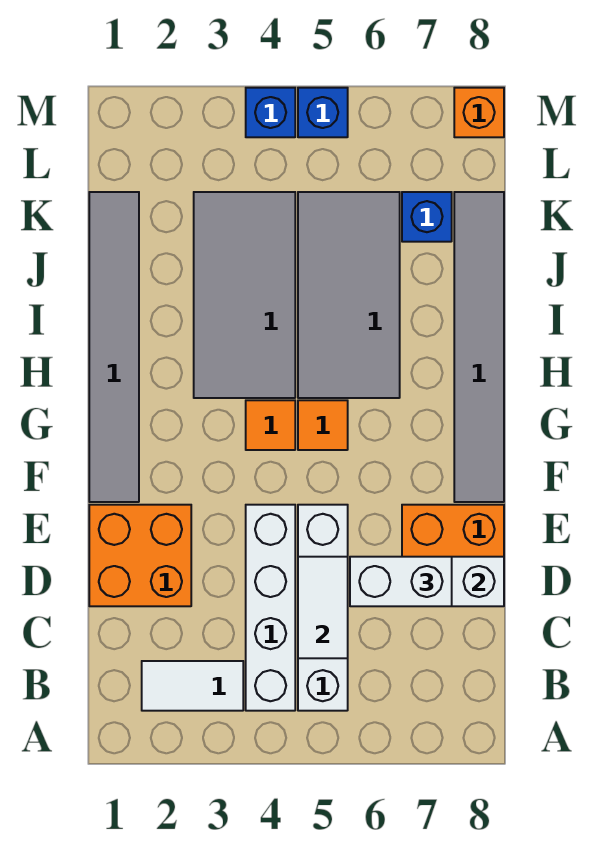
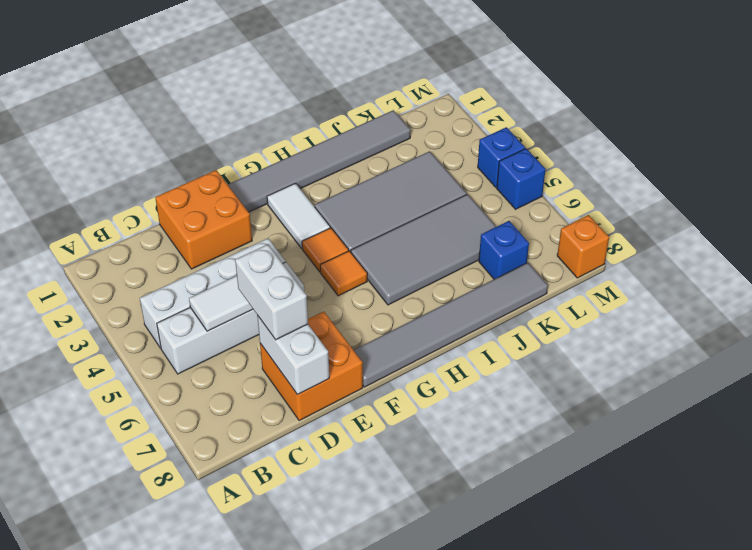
white tile B2:B3 level 1 -> white tile G2:G3 level 1

